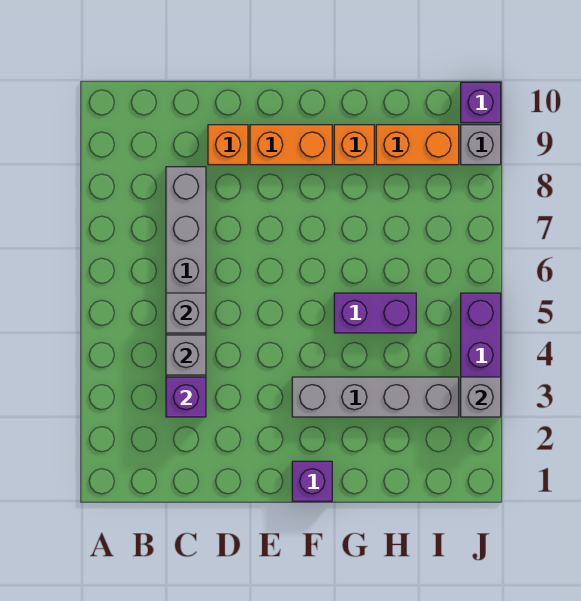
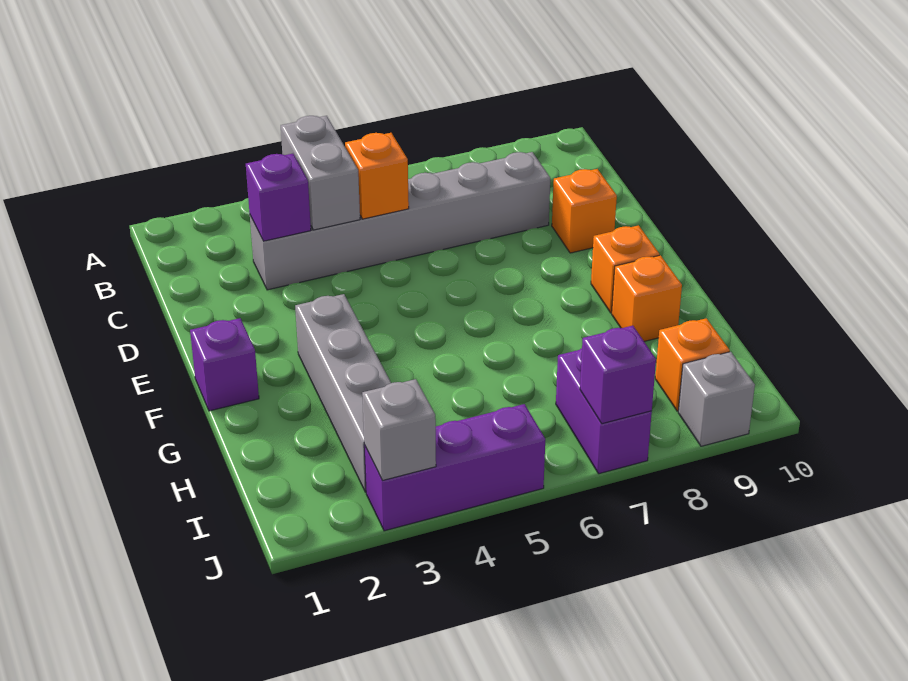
grey brick C4 level 2 -> grey brick B4:C4 level 2
grey brick C5 level 2 -> orange brick C5 level 2
orange brick E9:F9 level 1 -> orange brick F9 level 1
purple brick G5:H5 level 1 -> purple brick I7:J7 level 1
orange brick H9:I9 level 1 -> orange brick I9 level 1
purple brick J10 level 1 -> purple brick J7 level 2

